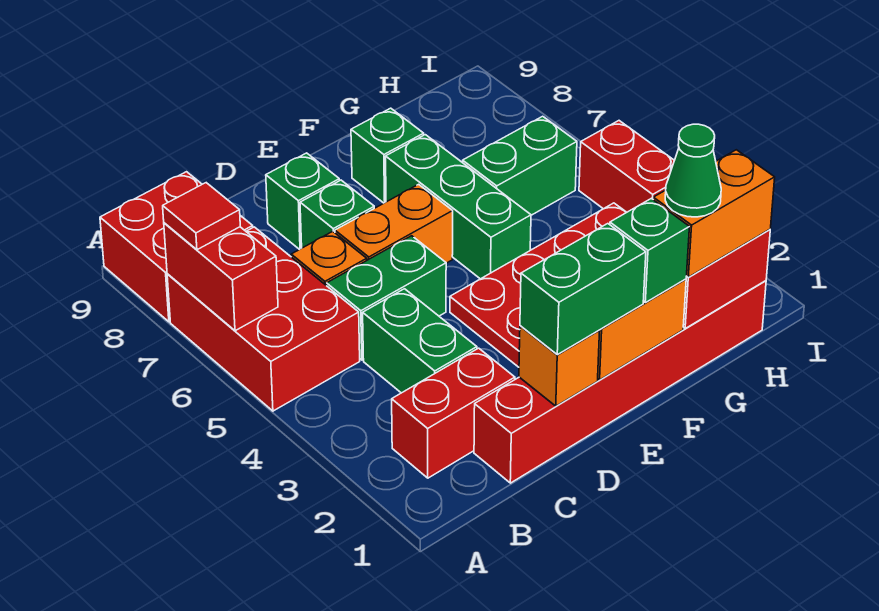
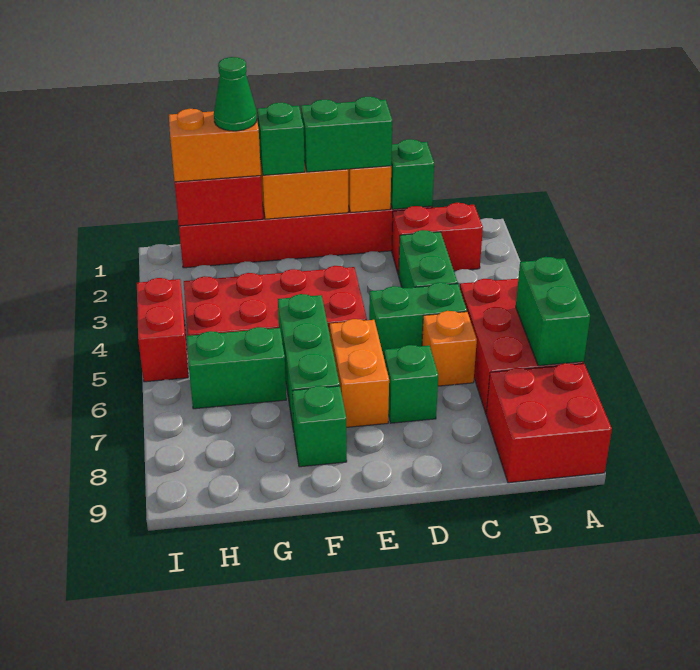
red brick A6:A7 level 2 -> green brick A6:A7 level 2
red tile A7 level 3 -> none
orange brick D6:E6 level 1 -> orange brick E6:E7 level 1
green brick D8 level 1 -> green brick C1 level 2

